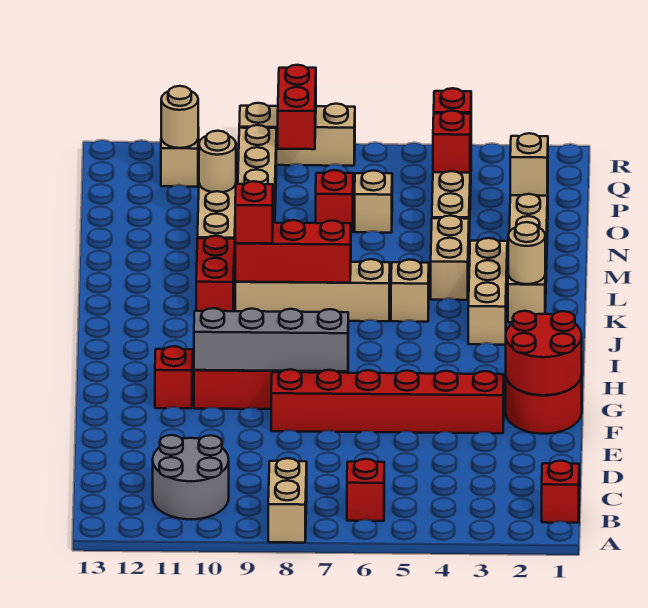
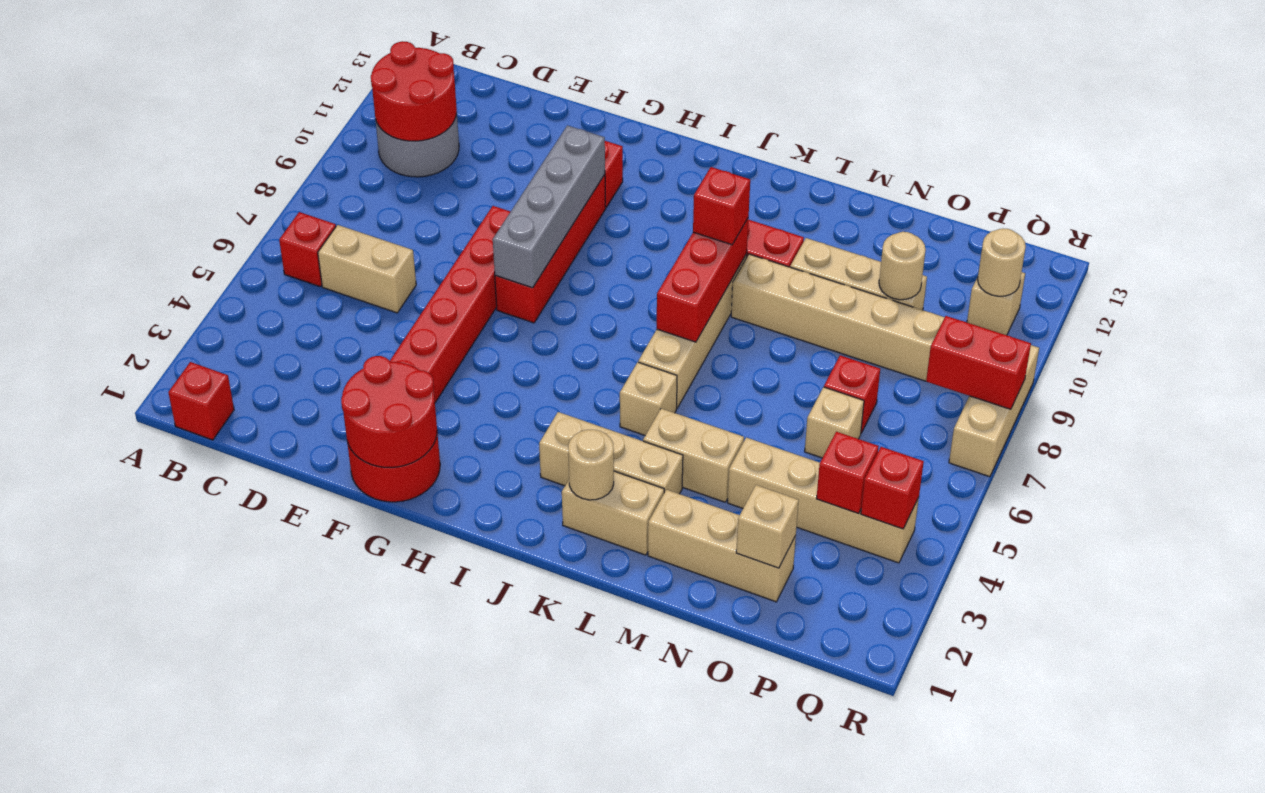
tan brick A8:B8 level 1 -> tan brick C6:D6 level 1
none -> red round brick B10:C11 level 2

